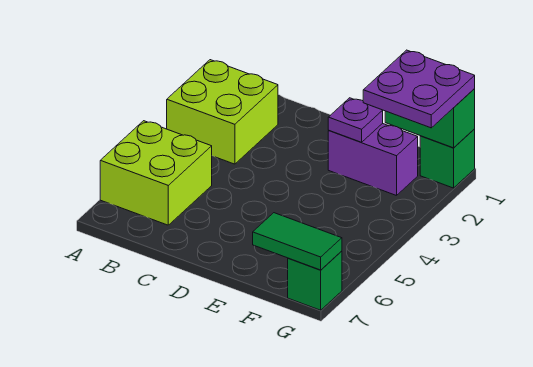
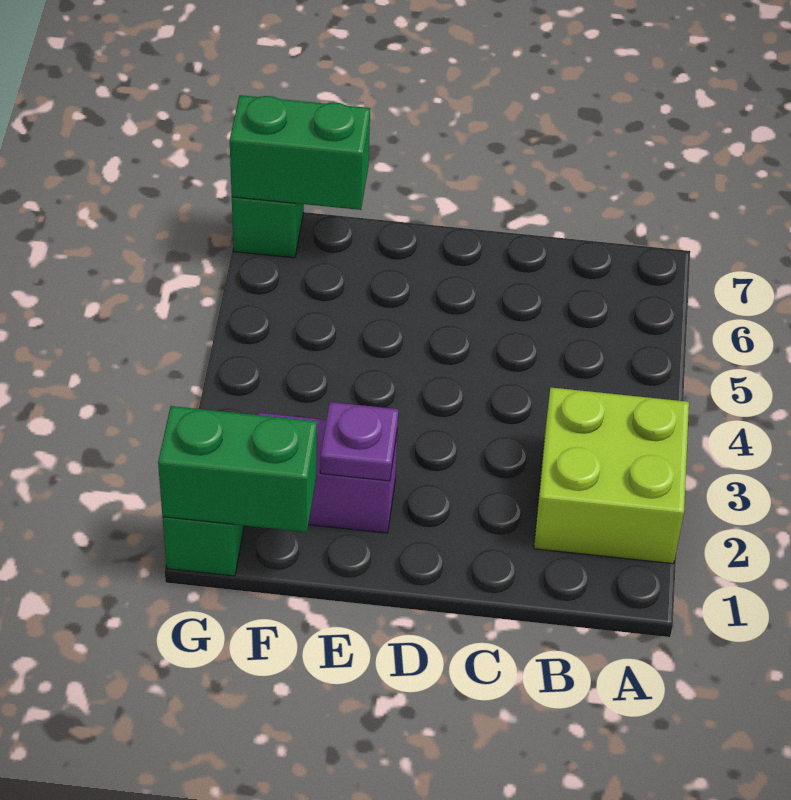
lime brick A5:B6 level 1 -> none
purple plate F1:G2 level 3 -> none
green tile F7:G7 level 2 -> green brick F7:G7 level 2

